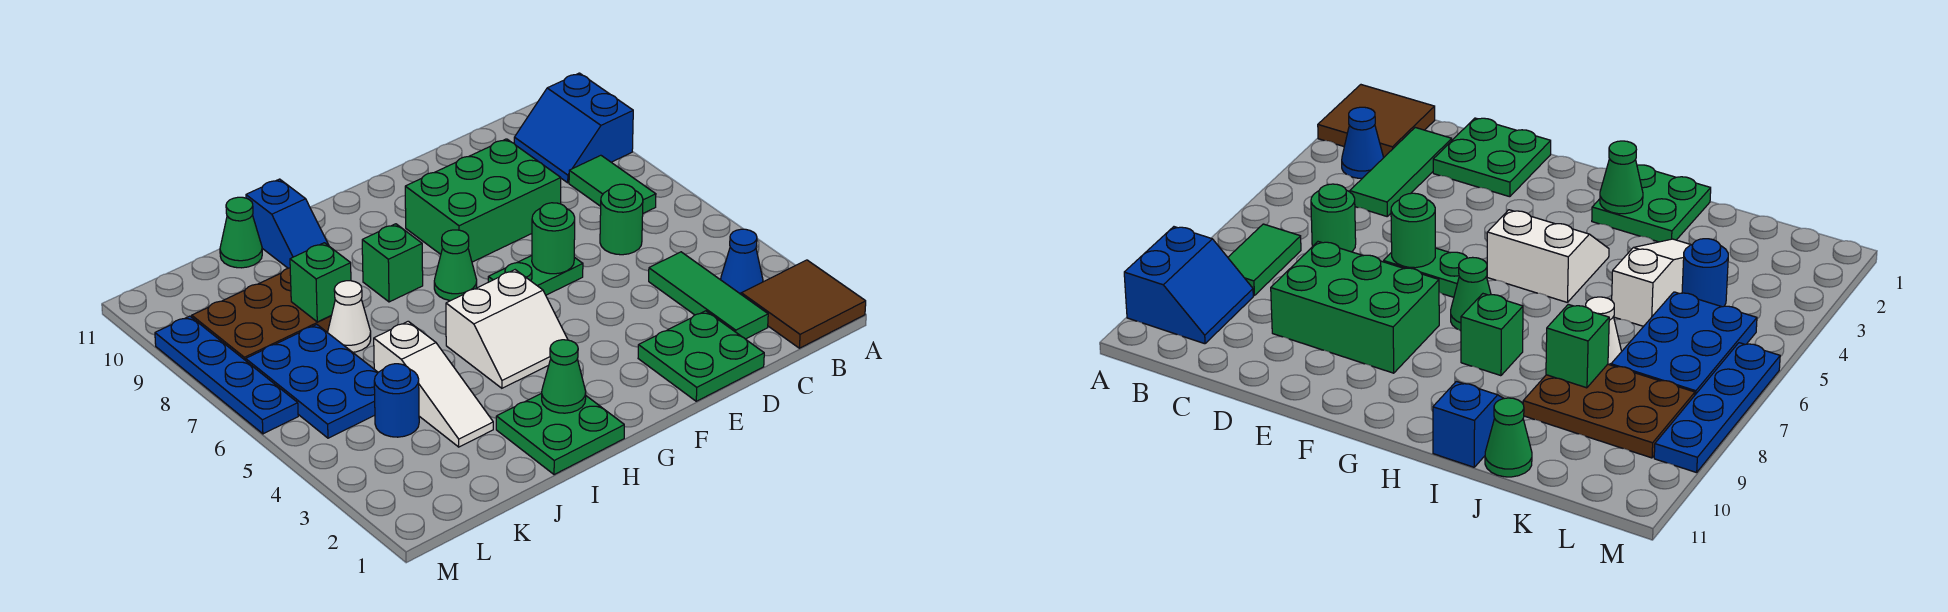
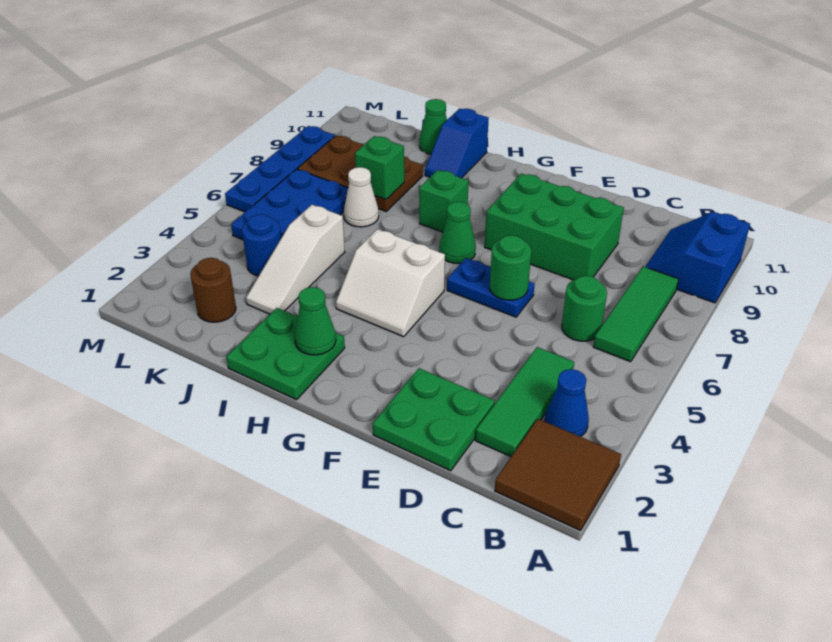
green tile B7:B8 level 1 -> green tile B6:B8 level 1
green plate E6:F6 level 1 -> blue plate E6:F6 level 1
none -> brown round brick K2 level 1

